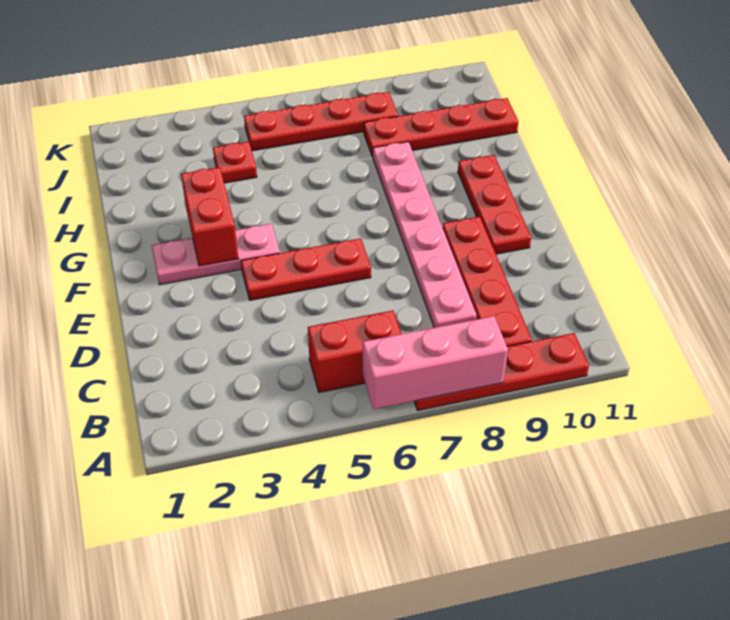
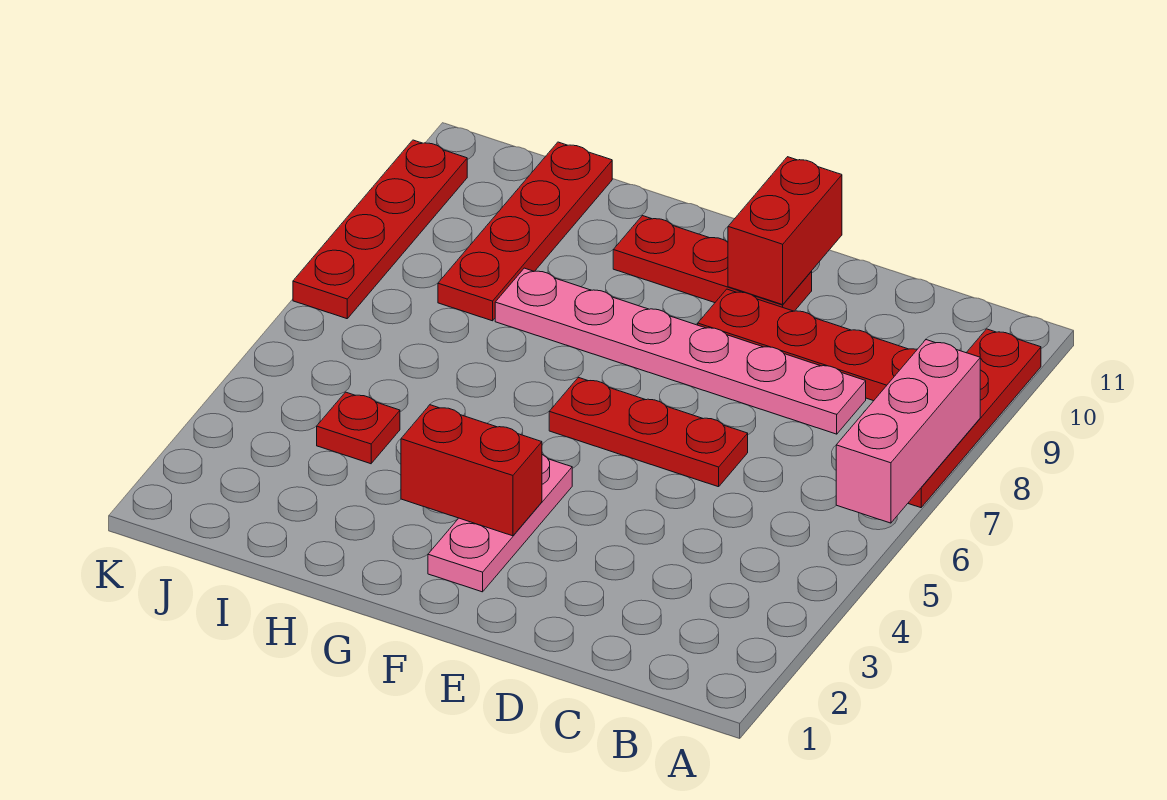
red brick B5:B6 level 1 -> red brick E10:E11 level 2
red plate E4:E6 level 1 -> red plate D6:F6 level 1
red plate J5:J8 level 1 -> red plate K7:K10 level 1

